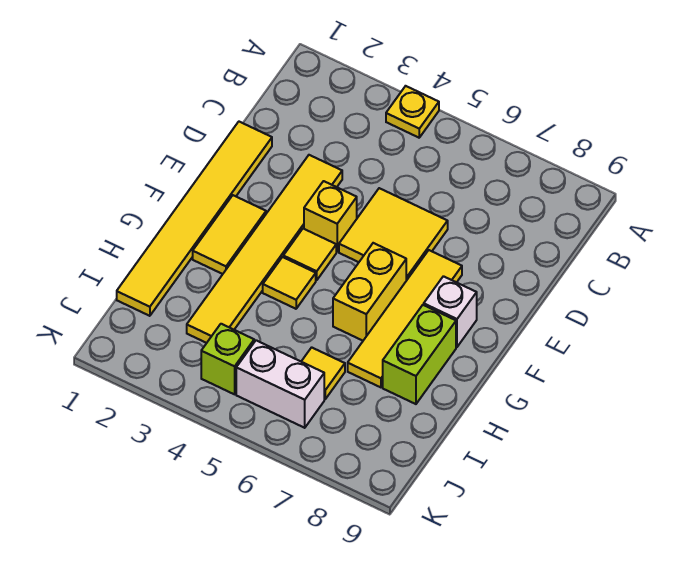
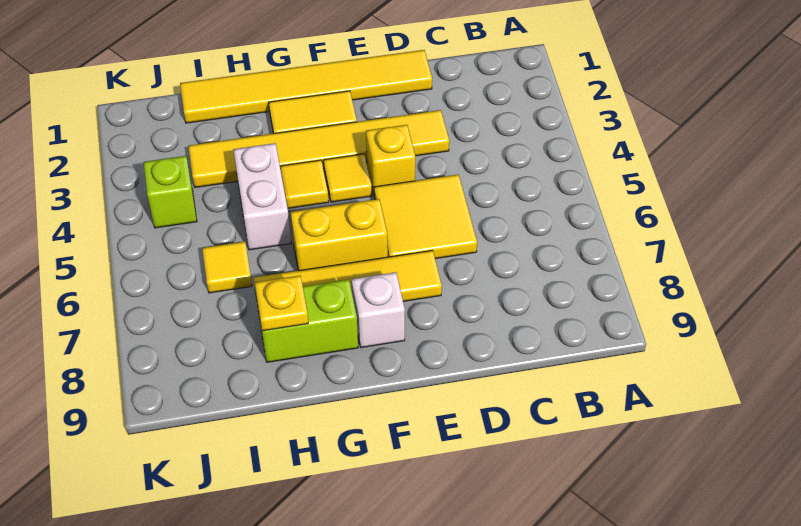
yellow plate A4 level 1 -> yellow plate H8 level 2
white brick J5:J6 level 1 -> white brick H4:H5 level 1

